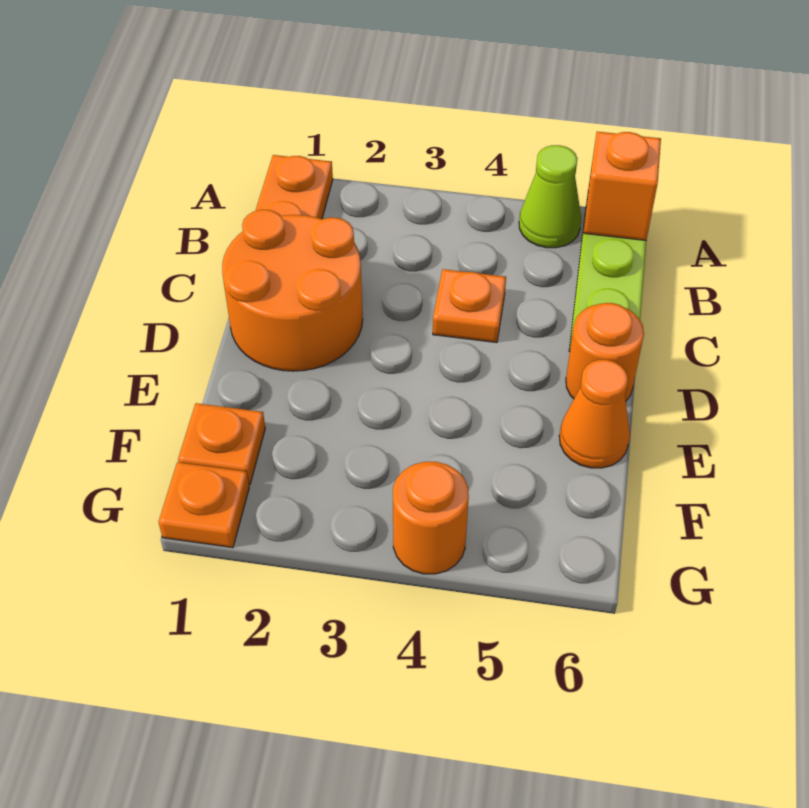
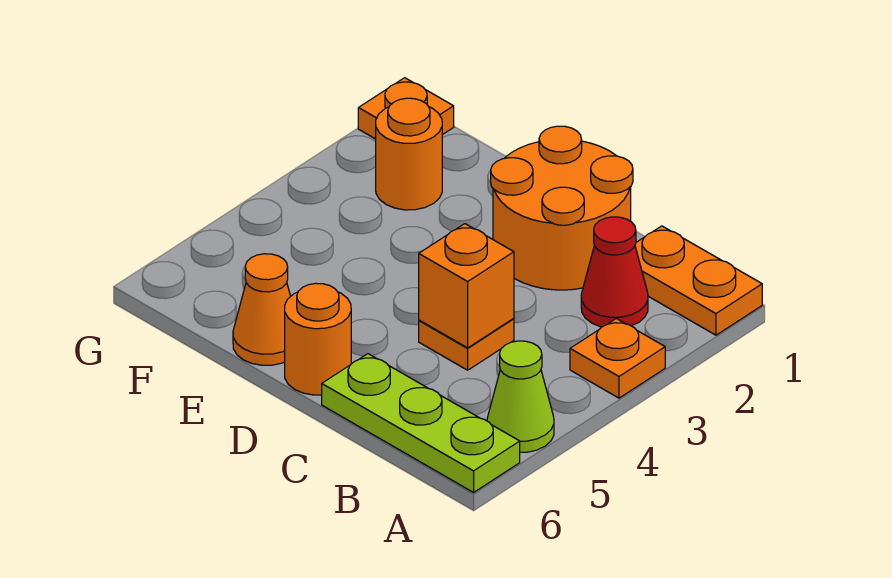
orange brick A6 level 2 -> orange brick C4 level 2
none -> red cone B2 level 1
orange plate F1 level 1 -> orange plate A3 level 1
orange round brick G4 level 1 -> orange round brick F2 level 1

